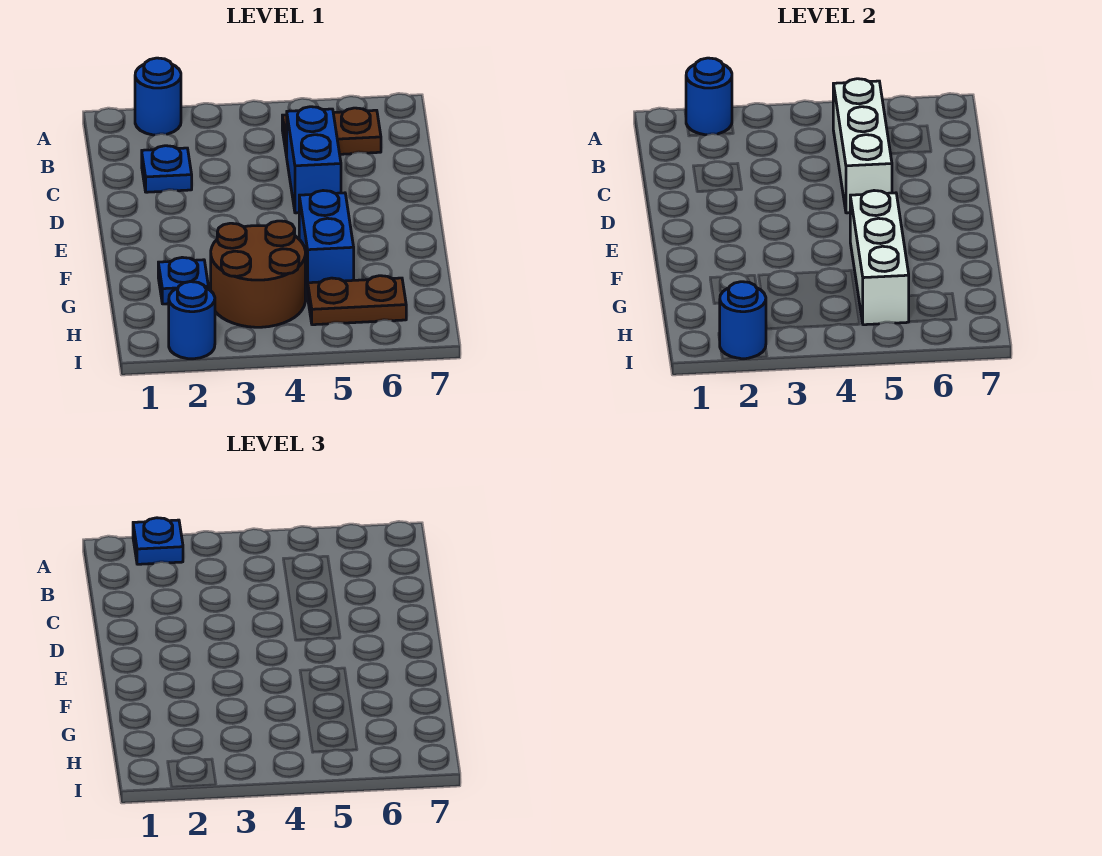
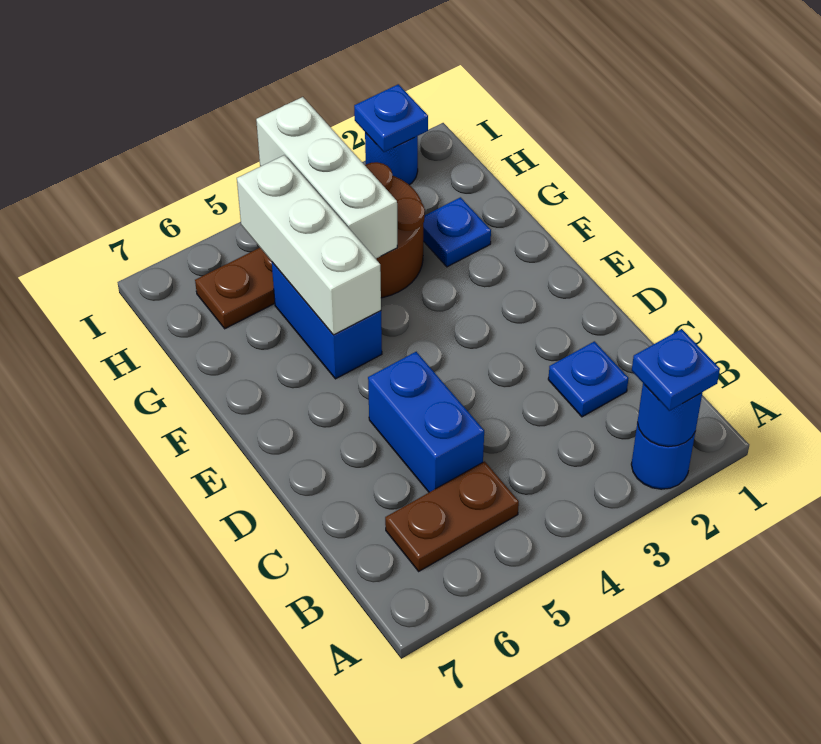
white brick B5:D5 level 2 -> white brick G4:I4 level 2
blue round brick I2 level 2 -> blue plate I2 level 2

